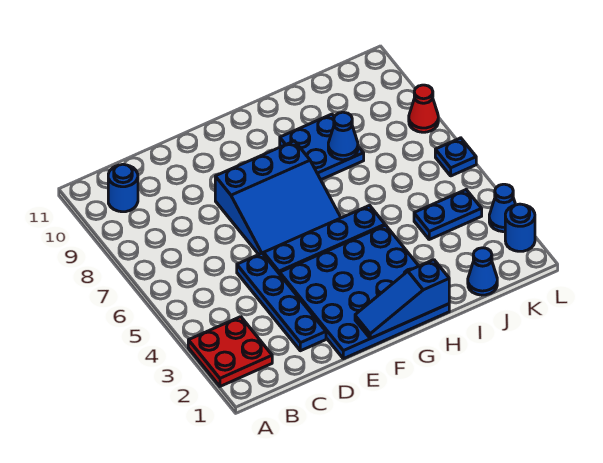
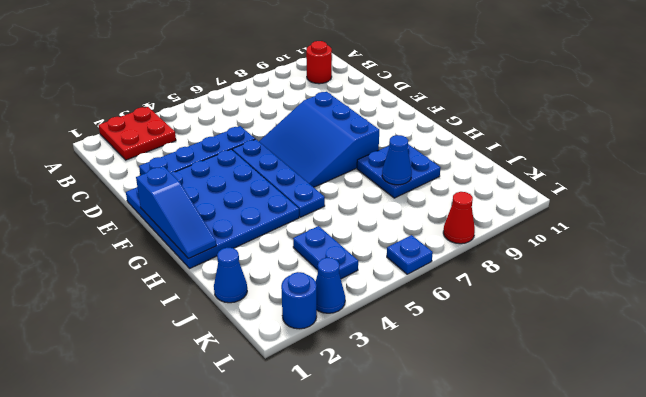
blue round brick B10 level 1 -> red round brick B10 level 1
blue slope F1:H1 level 2 top H -> blue slope F1:H1 level 2 top F

